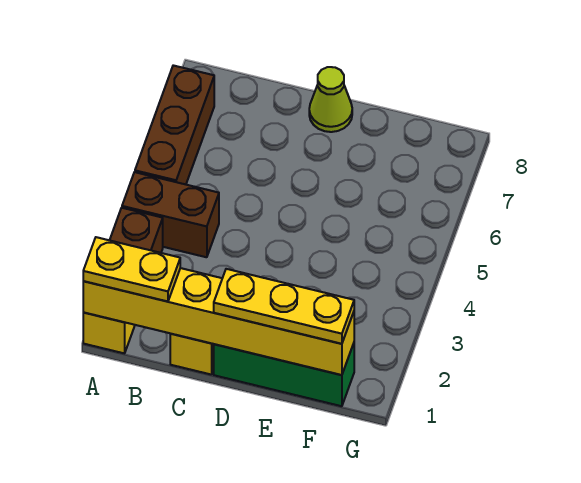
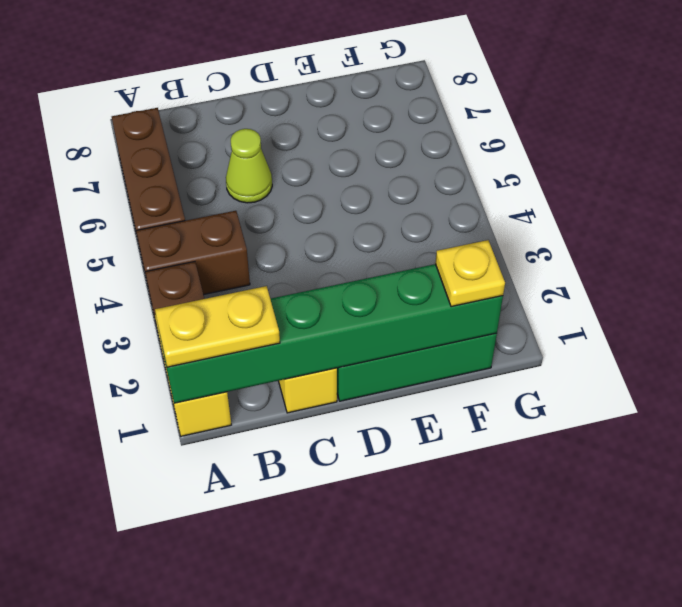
yellow brick A1:F1 level 2 -> green brick A1:F1 level 2
yellow plate D1:F1 level 3 -> yellow plate F1 level 3
lime cone D8 level 1 -> lime cone C6 level 1

